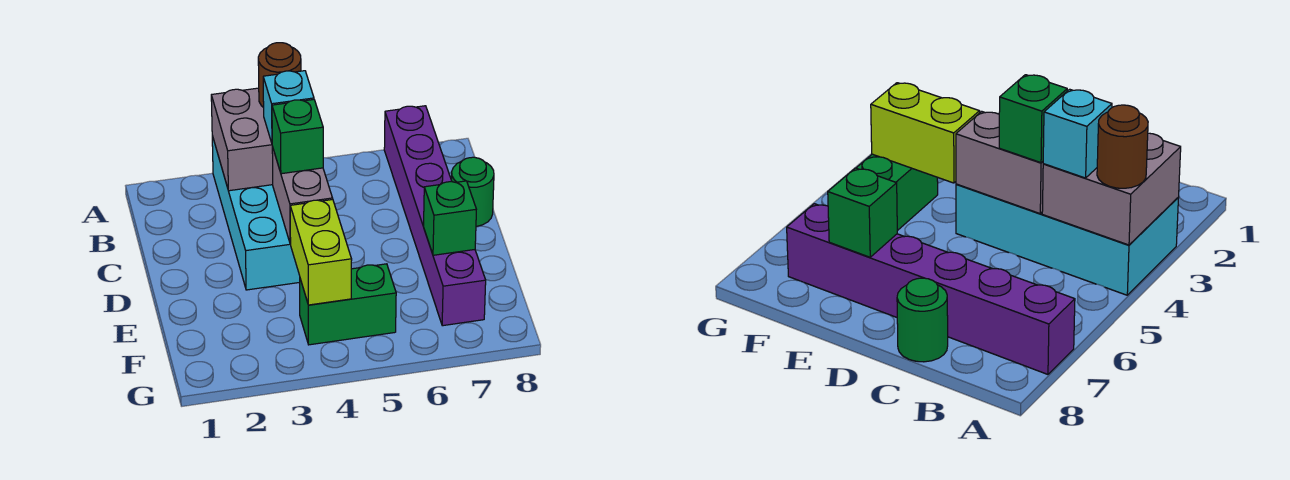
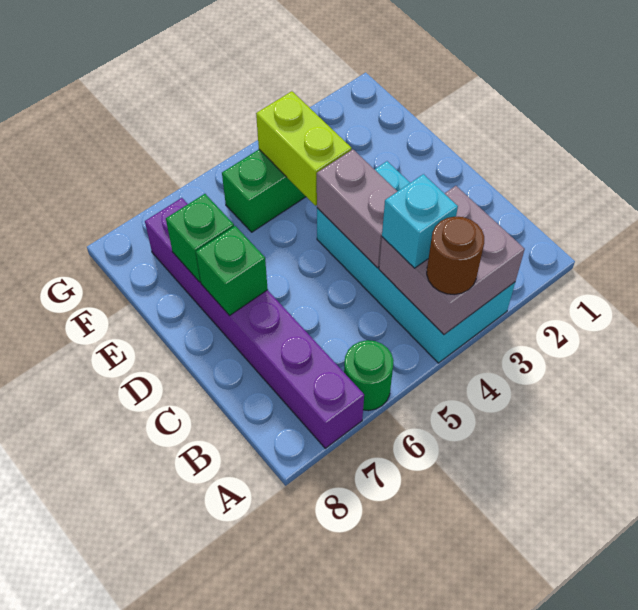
green brick C4 level 3 -> green brick D7 level 2
green round brick C8 level 1 -> green round brick A6 level 1

